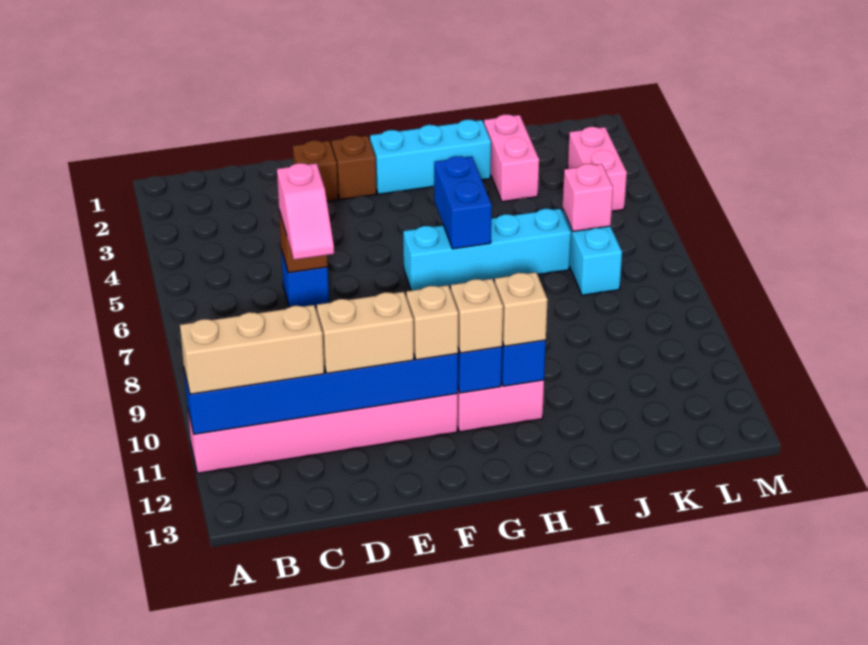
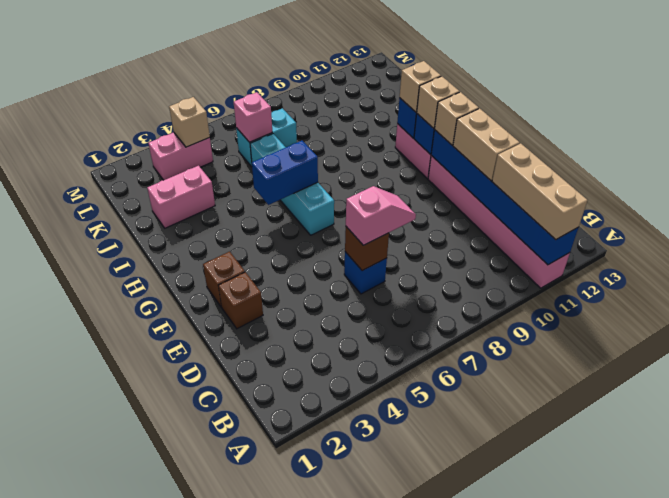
cyan brick G2:I2 level 1 -> none
none -> tan brick L4 level 2

